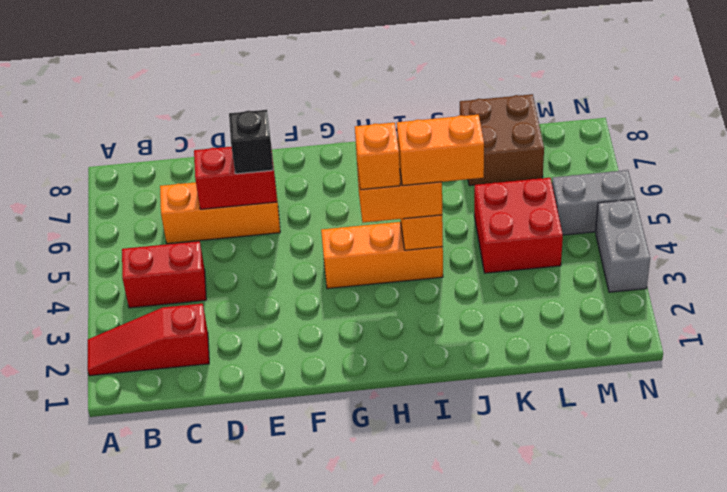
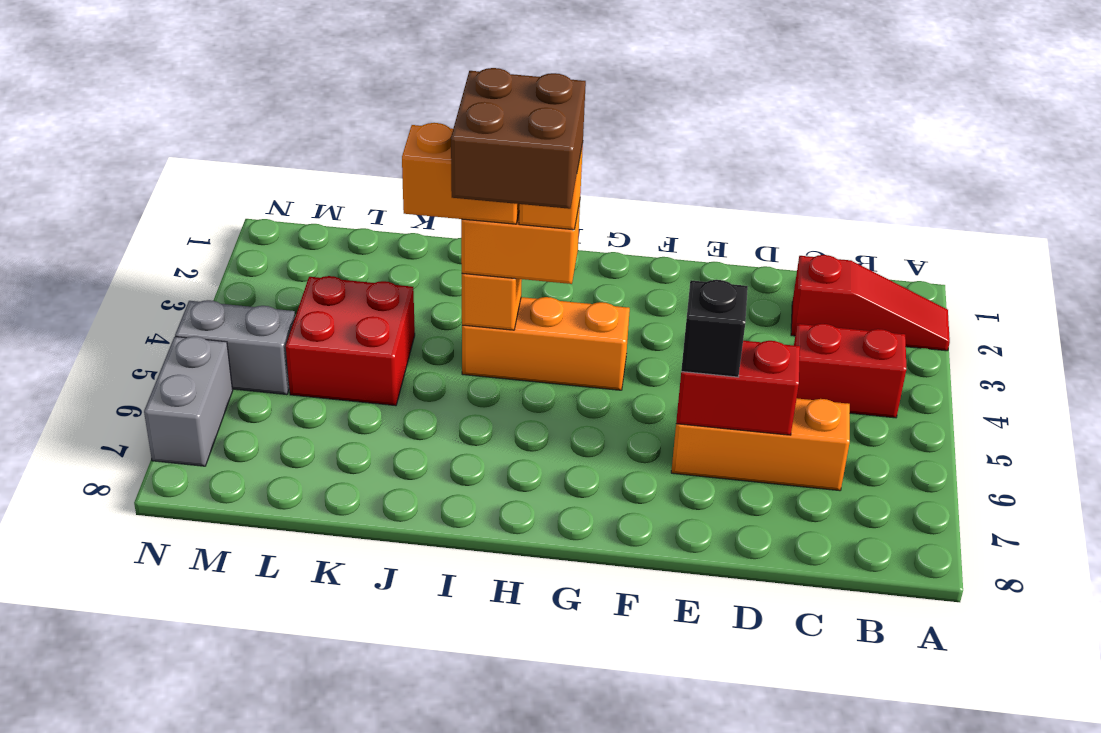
brown brick K7:L8 level 1 -> brown brick H4:I5 level 5
grey brick N3:N4 level 1 -> grey brick N6:N7 level 1

